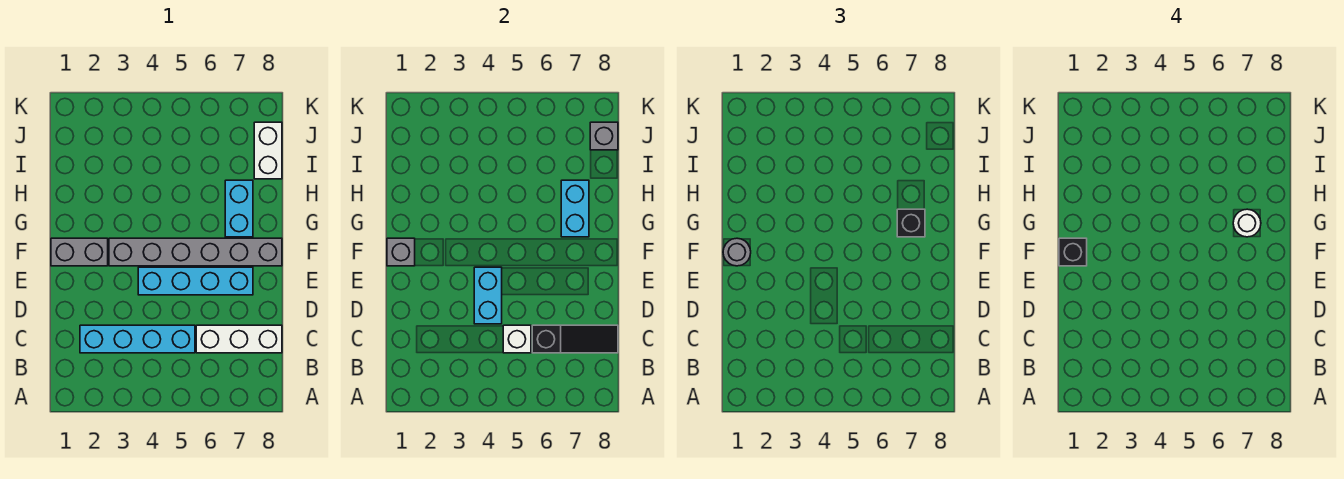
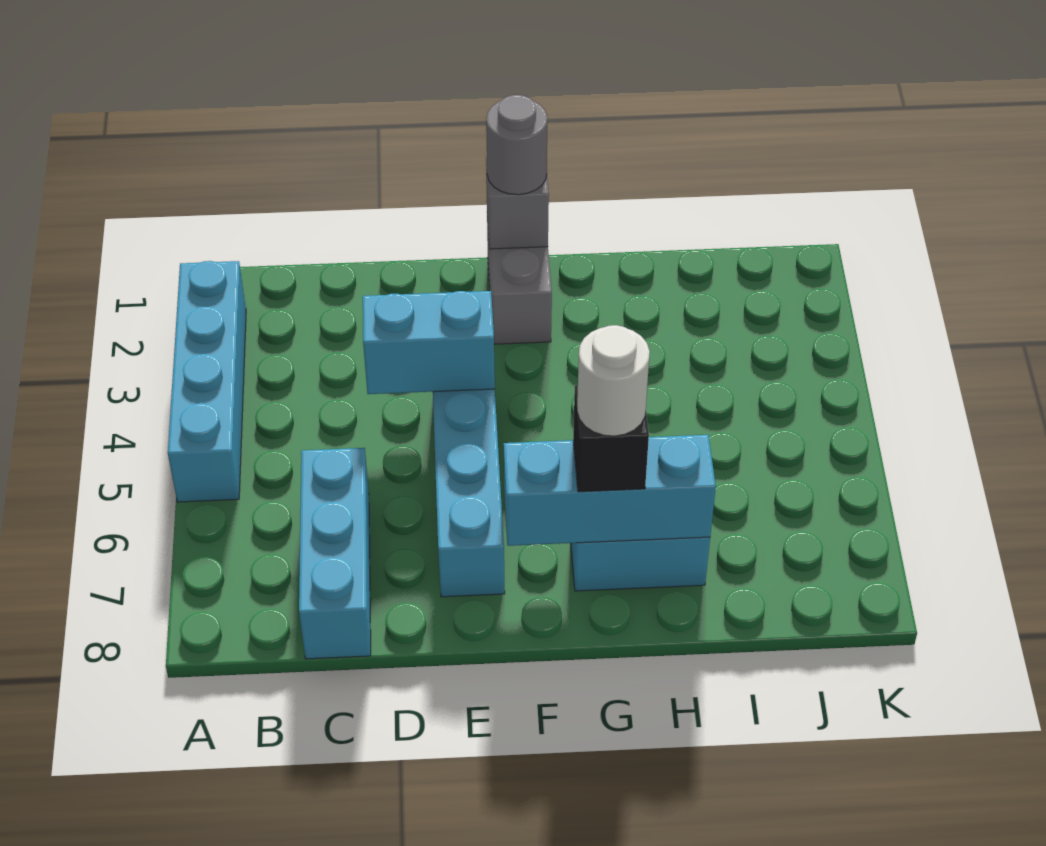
cyan brick C2:C5 level 1 -> cyan brick A2:A5 level 1
white brick C5 level 2 -> none
white brick C6:C8 level 1 -> cyan brick C6:C8 level 1
black slope C6:C8 level 2 top 6 -> none
black brick F1 level 4 -> none
grey brick F3:F8 level 1 -> none
cyan brick G7:H7 level 2 -> cyan brick F7:H7 level 2
white brick I8:J8 level 1 -> none
grey brick J8 level 2 -> none

